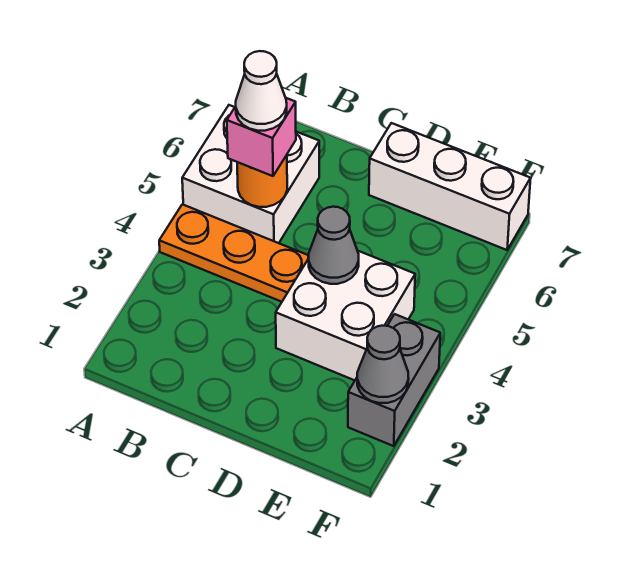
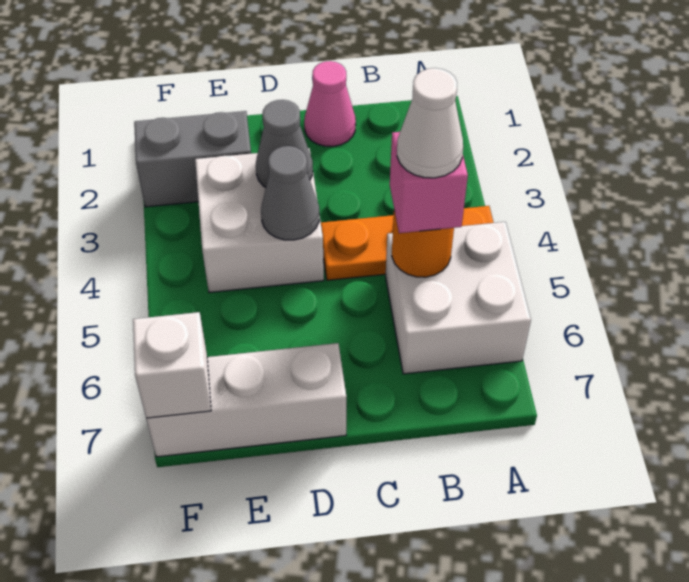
none -> pink cone C1 level 1
grey brick F2:F3 level 1 -> grey brick E2:F2 level 1
grey cone F2 level 2 -> grey cone D3 level 2
none -> white brick F7 level 2

